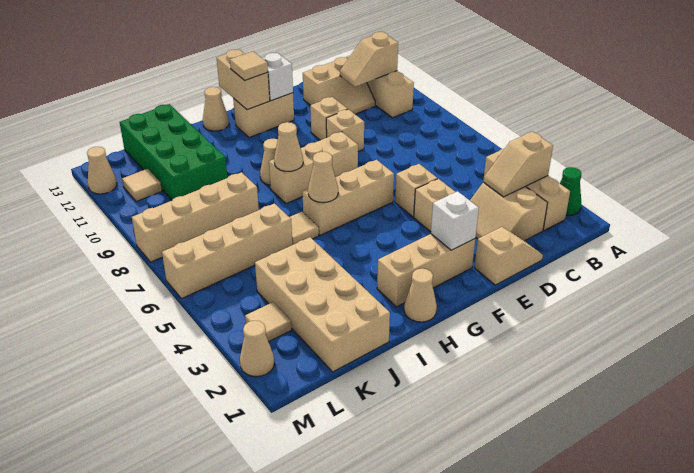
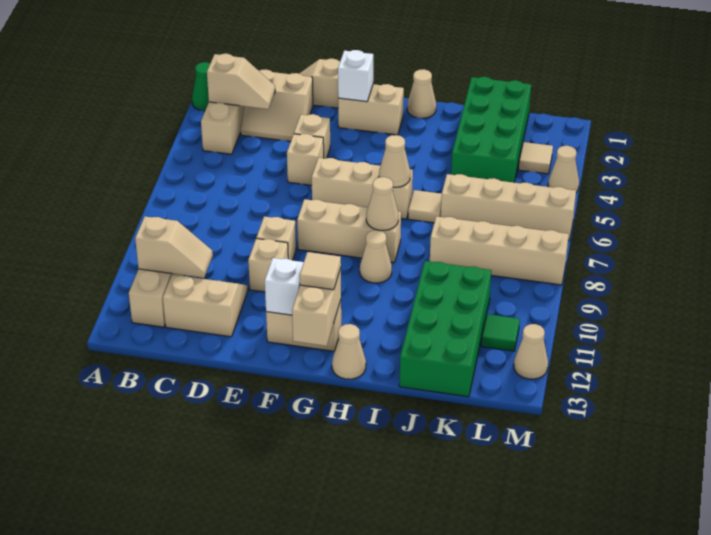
tan slope C2:D3 level 1 top C -> tan slope C2:D3 level 1 top 2
tan brick F2:H2 level 1 -> tan brick F2:G2 level 1
tan brick J1:K4 level 1 -> green brick J1:K4 level 1
tan tile L11 level 1 -> green tile L11 level 1
tan cone M2 level 1 -> tan cone M4 level 1

